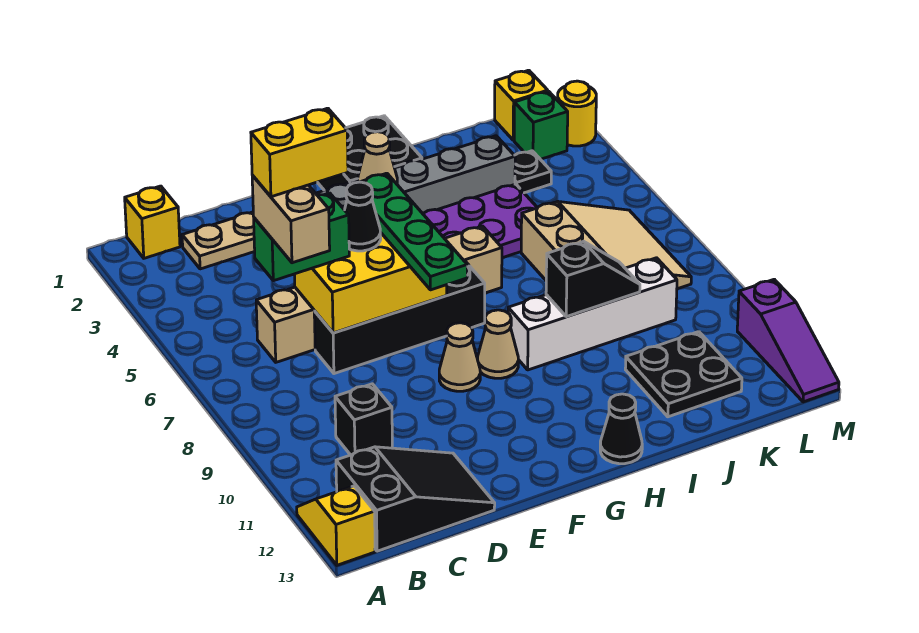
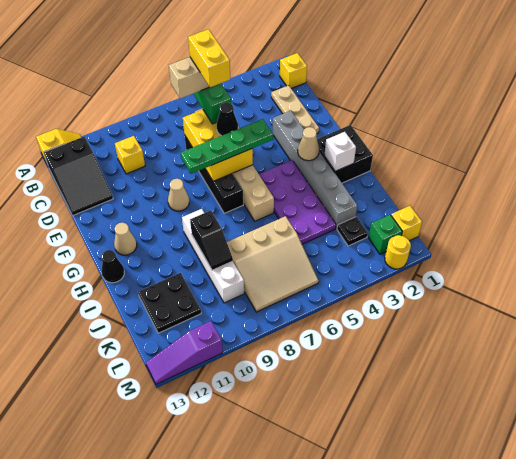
black brick C10 level 1 -> yellow brick C10 level 1
tan cone G9 level 1 -> tan cone G12 level 1
none -> white brick H2 level 2

